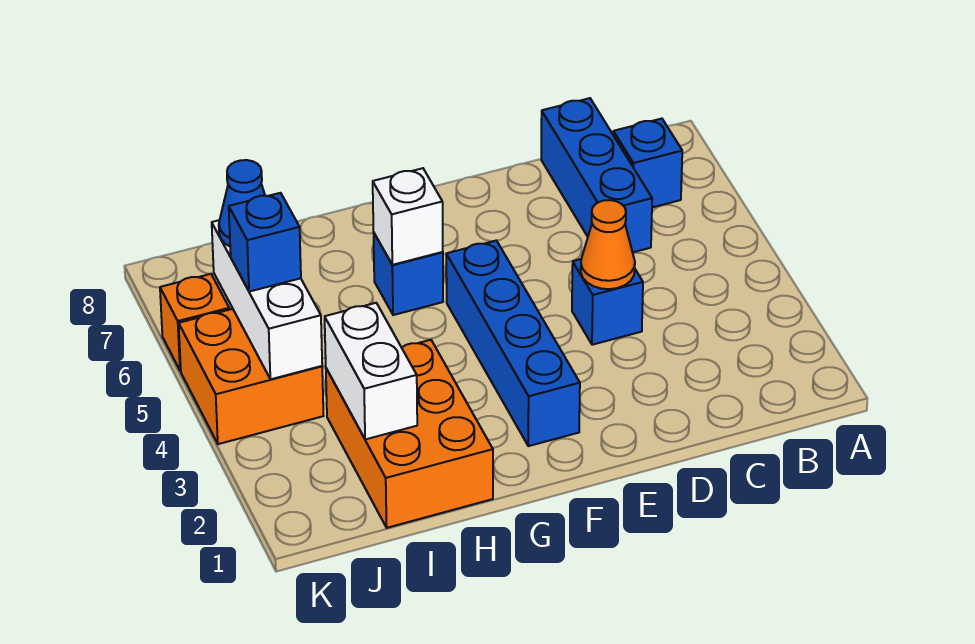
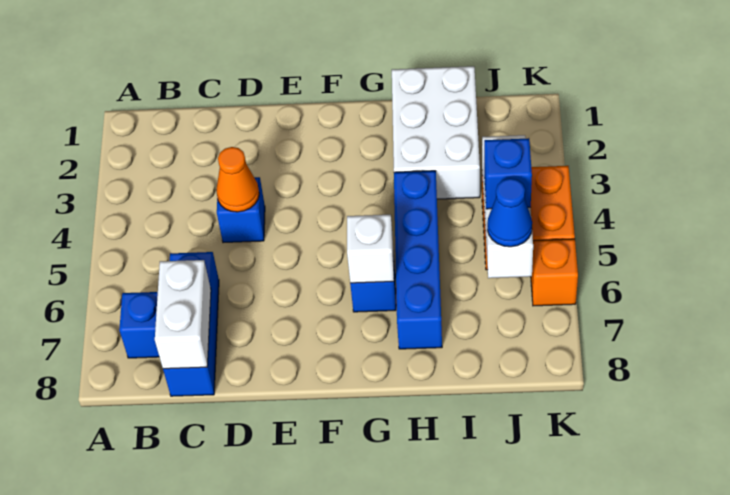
blue brick F2:F5 level 1 -> blue brick H4:H7 level 1
orange brick H1:I3 level 1 -> white brick H1:I3 level 1
white brick I2:I3 level 2 -> white brick C7:C8 level 2

